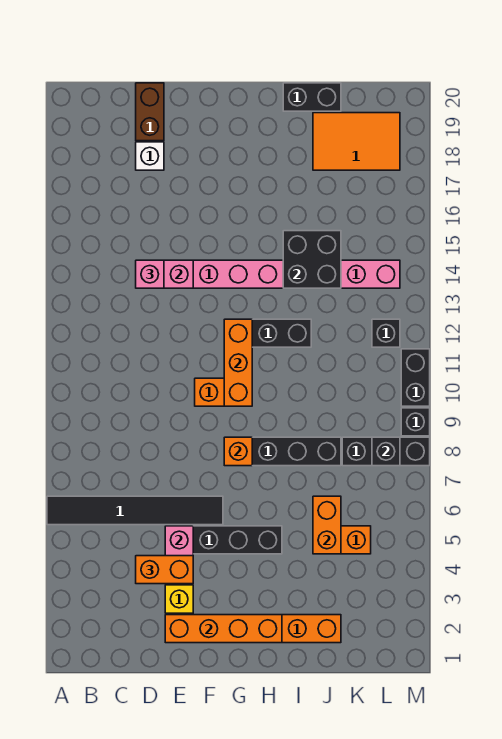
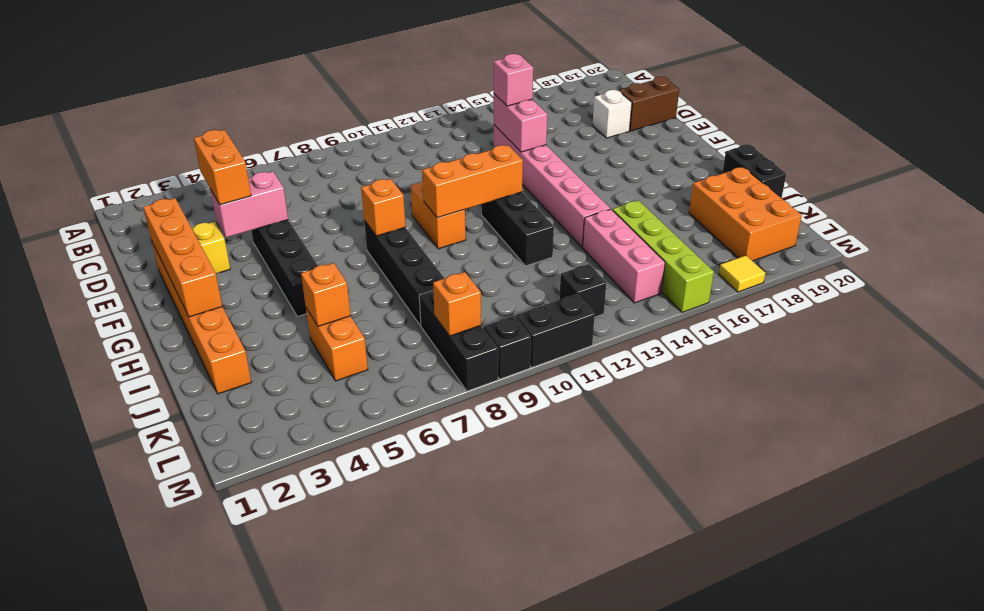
black tile A6:F6 level 1 -> none
black brick I14:J15 level 2 -> none
orange brick J5:J6 level 2 -> orange brick J5 level 2
none -> lime brick J15:M15 level 1
orange tile J18:L19 level 1 -> orange brick J18:L19 level 1
black brick L8 level 2 -> orange brick L8 level 2
none -> yellow tile M17 level 1

